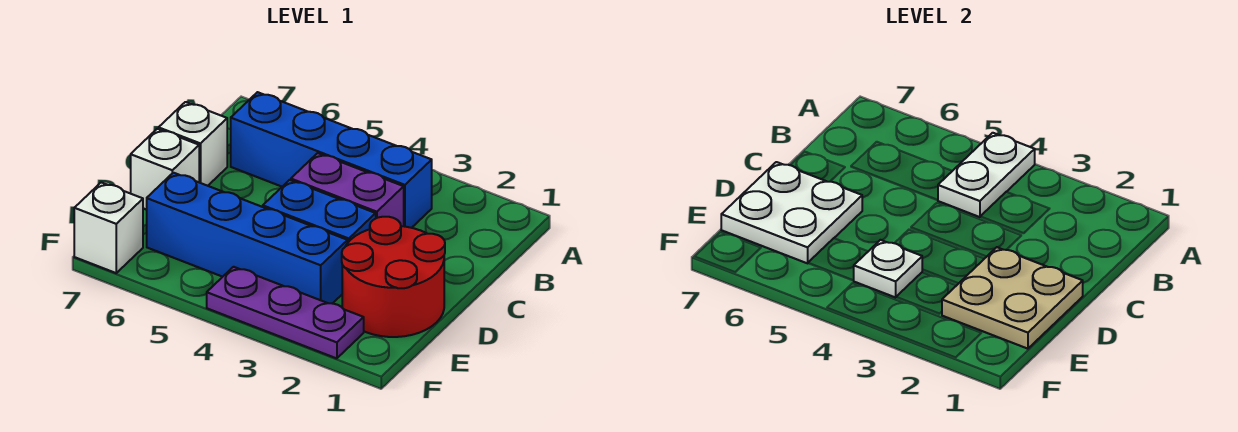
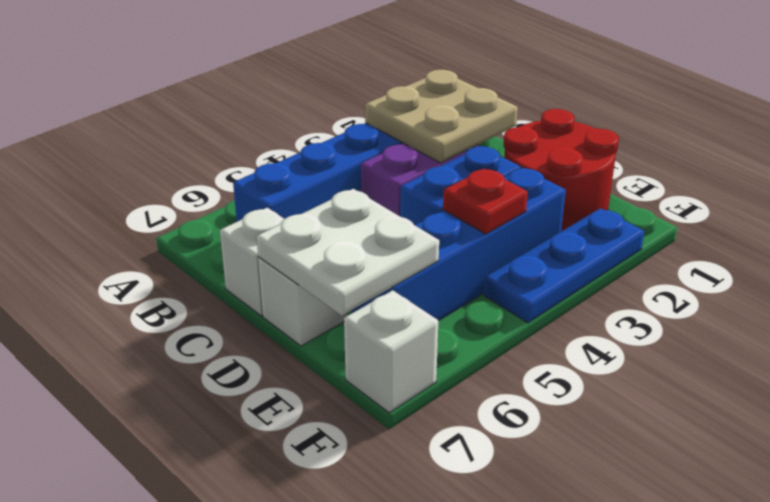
white plate A4:B4 level 2 -> none
tan plate D1:E2 level 2 -> tan plate B2:C3 level 2
white plate E4 level 2 -> red plate E4 level 2
purple plate F2:F4 level 1 -> blue plate F2:F4 level 1

